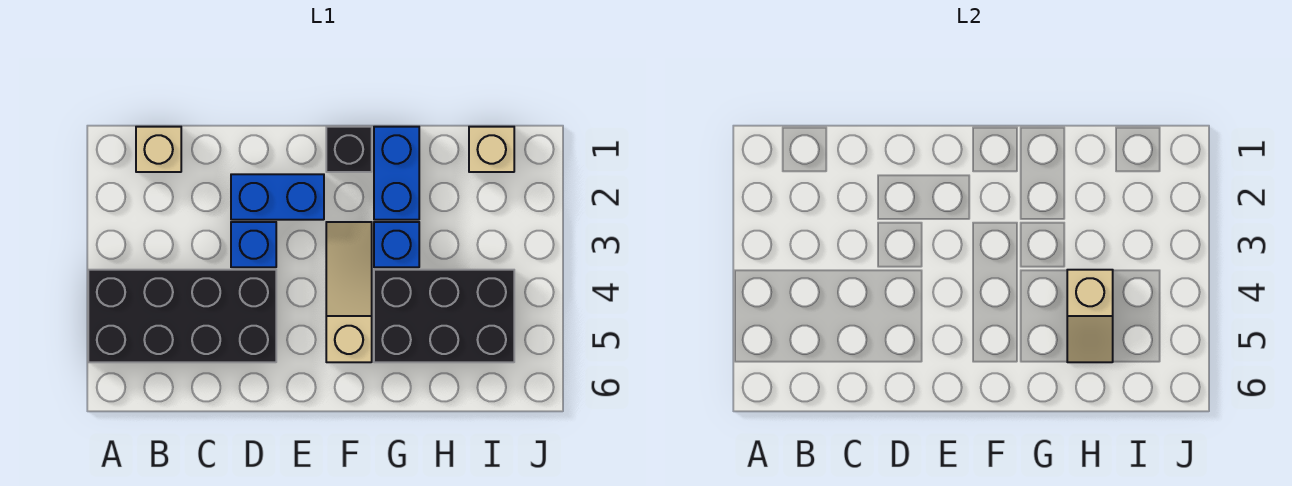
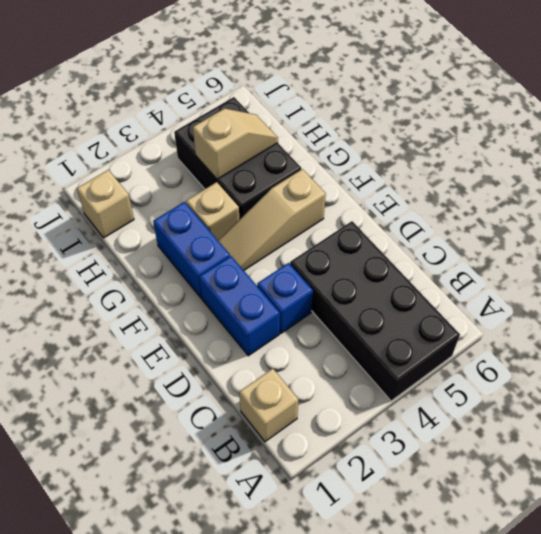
black brick F1 level 1 -> none
blue brick G1:G2 level 1 -> blue brick F2:G2 level 1
blue brick G3 level 1 -> tan brick G3 level 1

